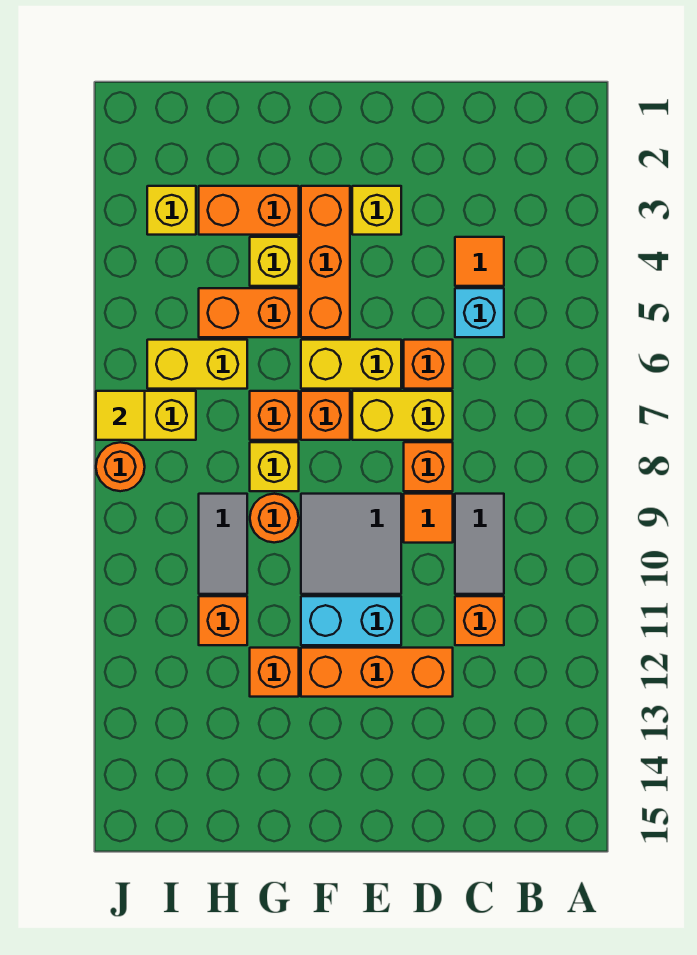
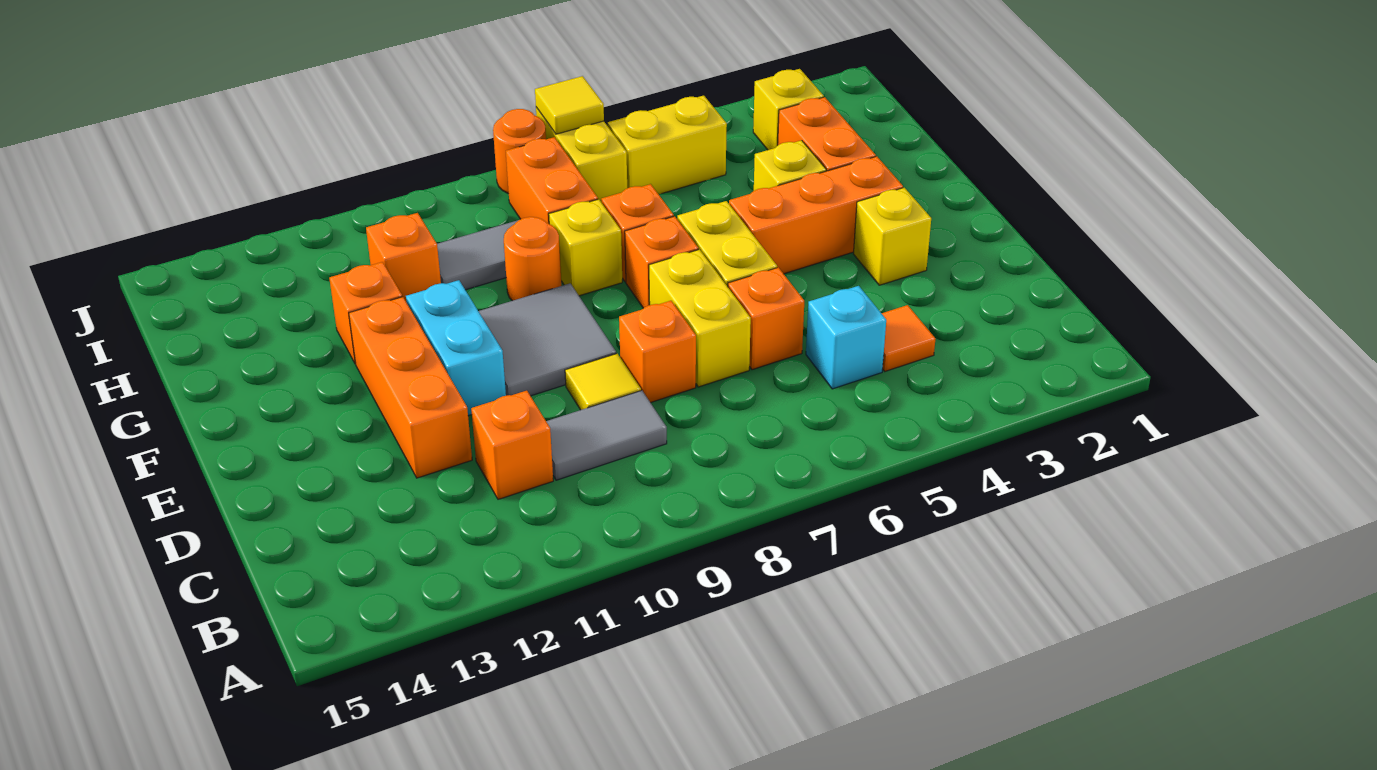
orange tile D9 level 1 -> yellow tile D9 level 1
orange brick G5:H5 level 1 -> orange brick H8:I8 level 1
yellow brick H6:I6 level 1 -> yellow brick I5:I6 level 1

